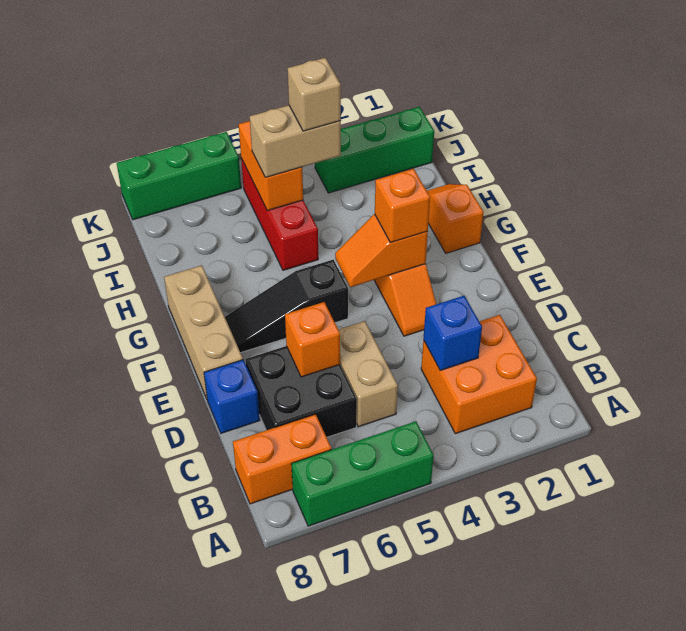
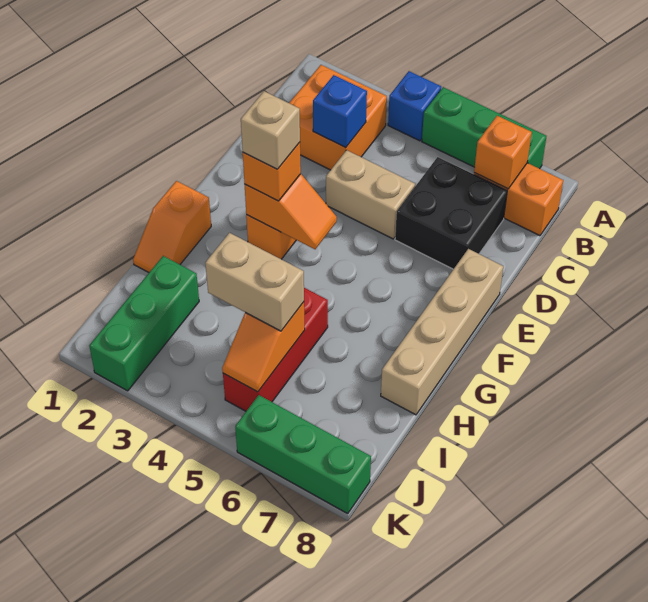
tan brick C5:D5 level 1 -> tan brick D4:D5 level 1
orange brick D6 level 2 -> orange brick B7 level 2
blue brick D8 level 1 -> blue brick A4 level 1
tan brick E8:G8 level 1 -> tan brick E8:H8 level 1
black slope F5:F7 level 1 top 5 -> none
tan brick I4 level 4 -> tan brick F3 level 4
orange brick I5:J5 level 2 -> orange slope I5:J5 level 2 top I
green brick J1:J3 level 1 -> green brick I2:K2 level 1

